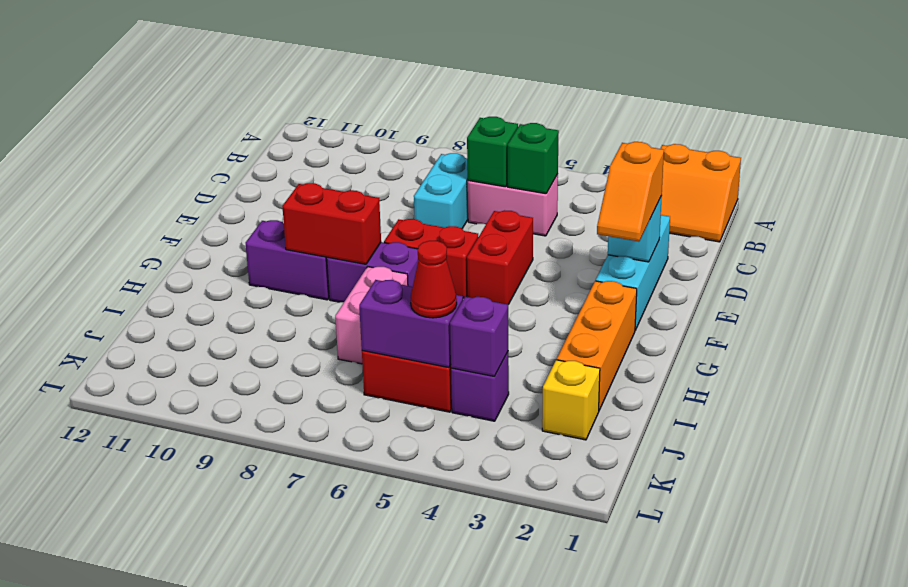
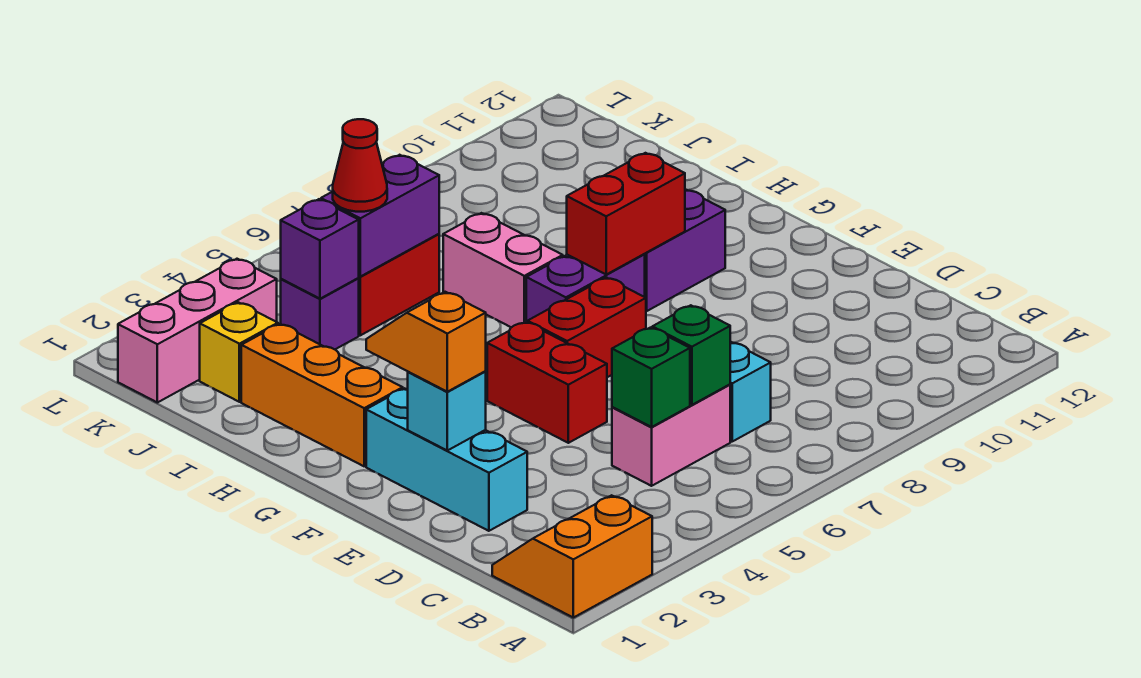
none -> pink brick K1:K3 level 1

